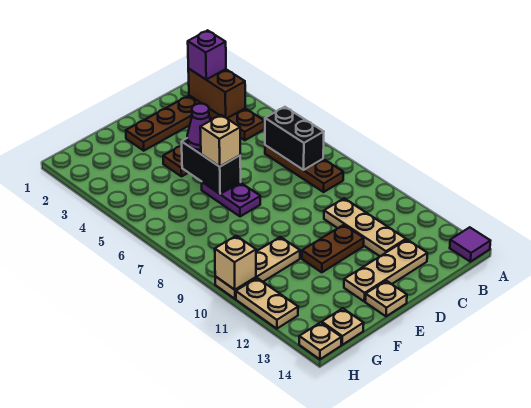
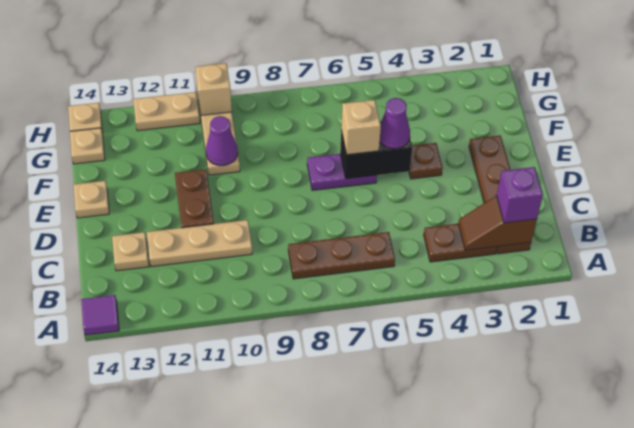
brown brick B2:B3 level 2 -> brown slope B2:B3 level 2 top 2
black brick B6:B7 level 2 -> none
tan plate C13:E13 level 1 -> tan plate C13 level 1
none -> purple cone F10 level 2

